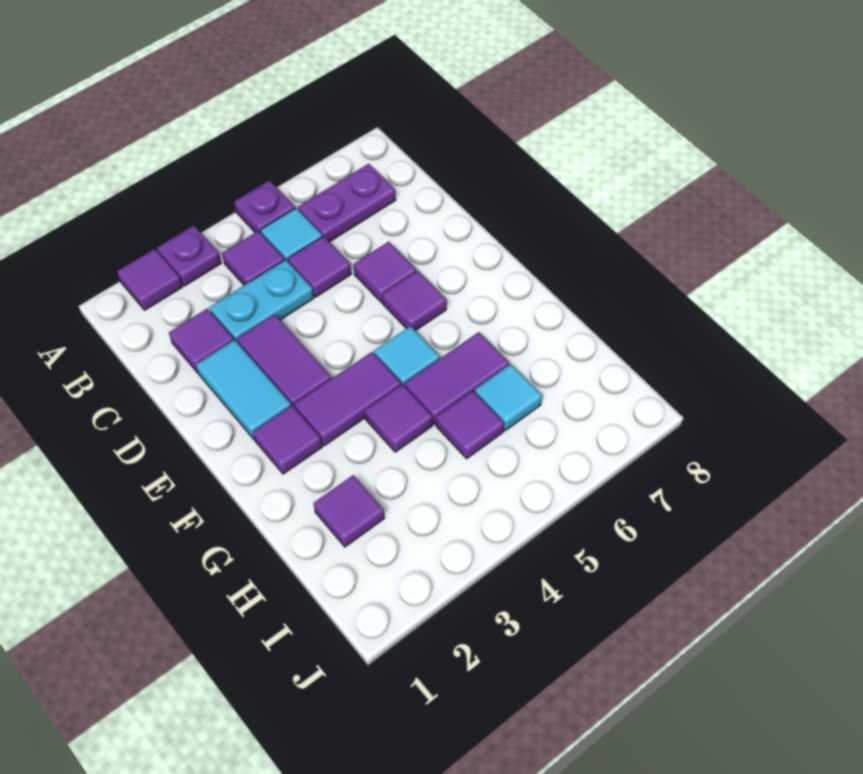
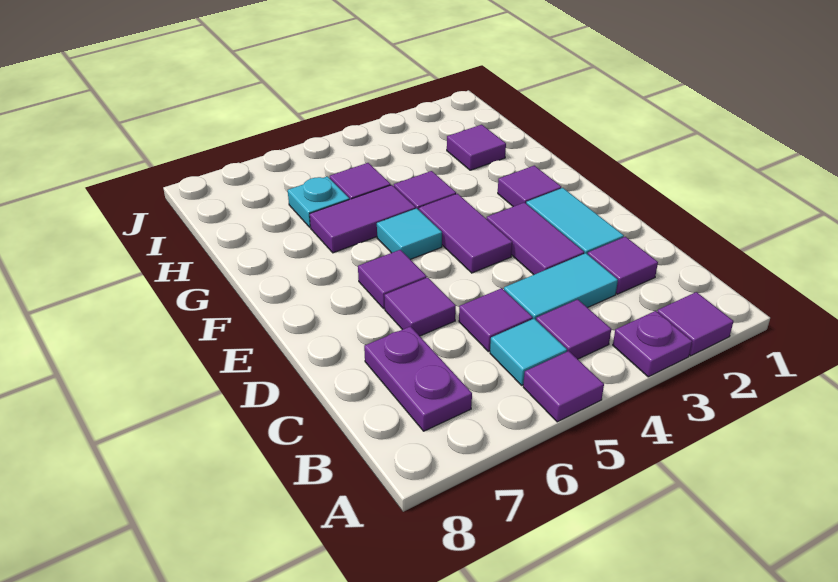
purple plate A5 level 1 -> purple tile A5 level 1
purple plate B6:B7 level 1 -> purple plate B7:C7 level 1
cyan plate C3:C4 level 1 -> cyan tile C3:C4 level 1
purple tile F3:F4 level 1 -> purple tile E4:F4 level 1
cyan tile H6 level 1 -> cyan plate H6 level 1

